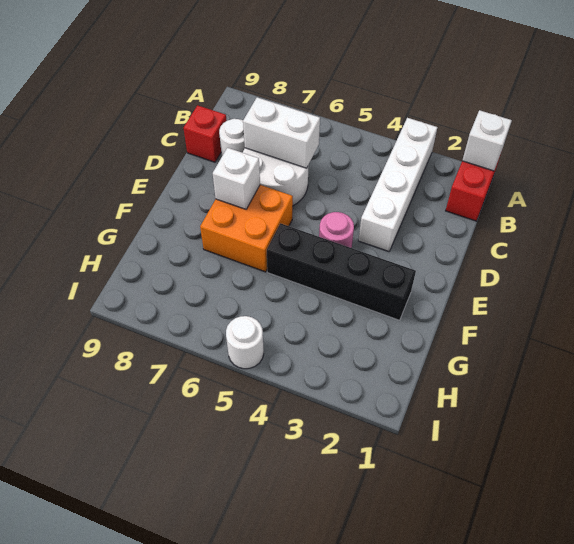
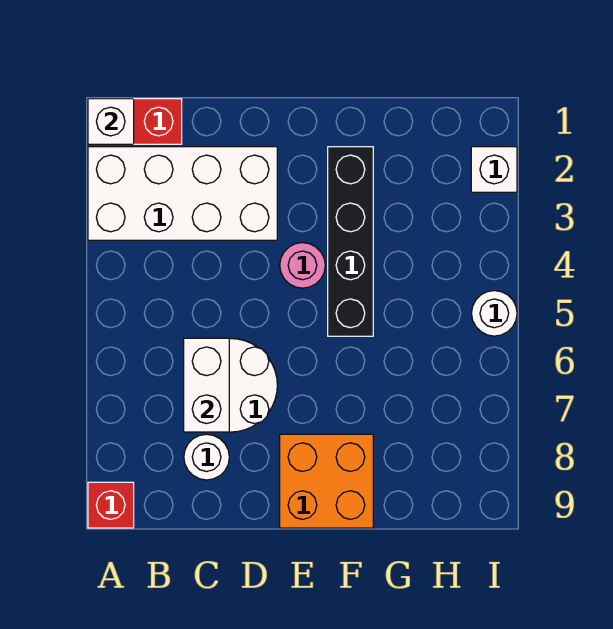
white brick A3:D3 level 1 -> white brick A2:D3 level 1
red brick C9 level 1 -> red brick A9 level 1
orange brick E6:F7 level 1 -> orange brick E8:F9 level 1
white brick E7 level 2 -> white brick I2 level 1

